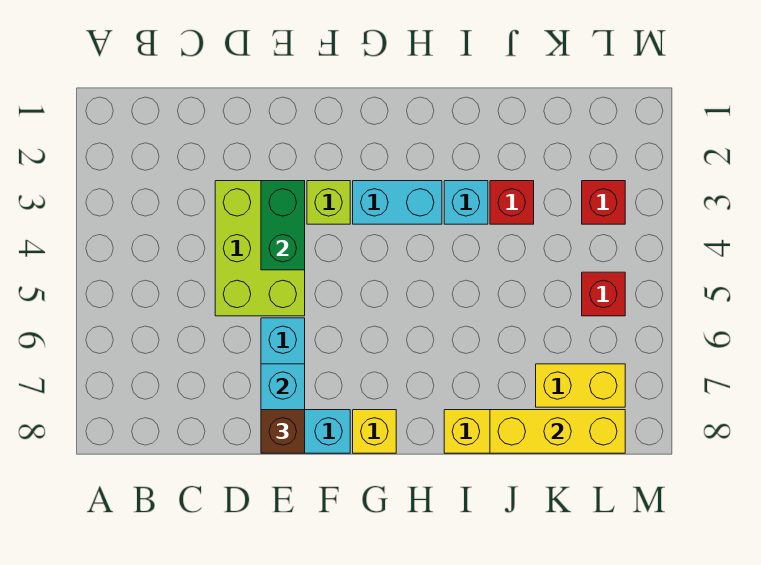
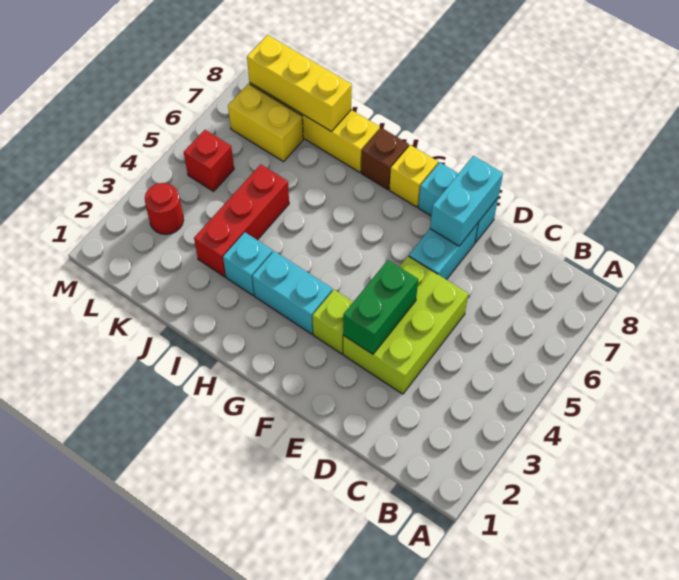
brown brick E8 level 3 -> brown brick H8 level 1
red brick J3 level 1 -> red brick J3:J5 level 1
red brick L3 level 1 -> red round brick L3 level 1

